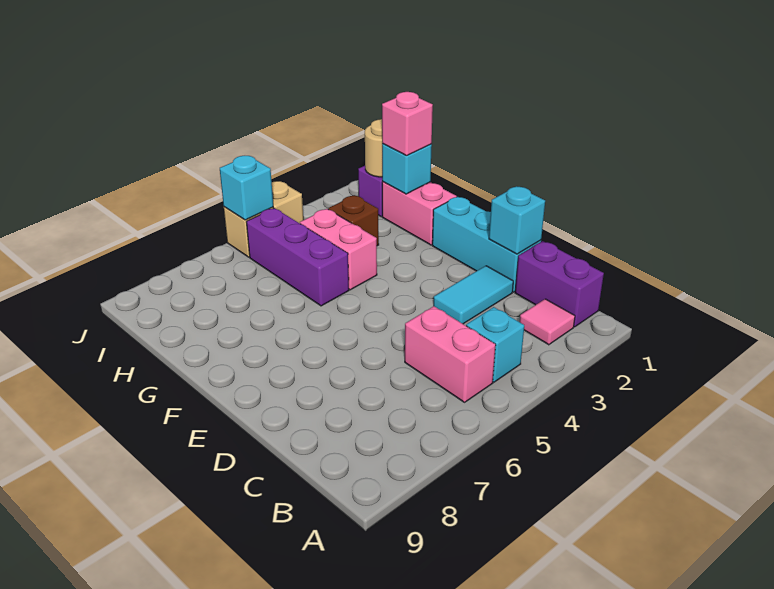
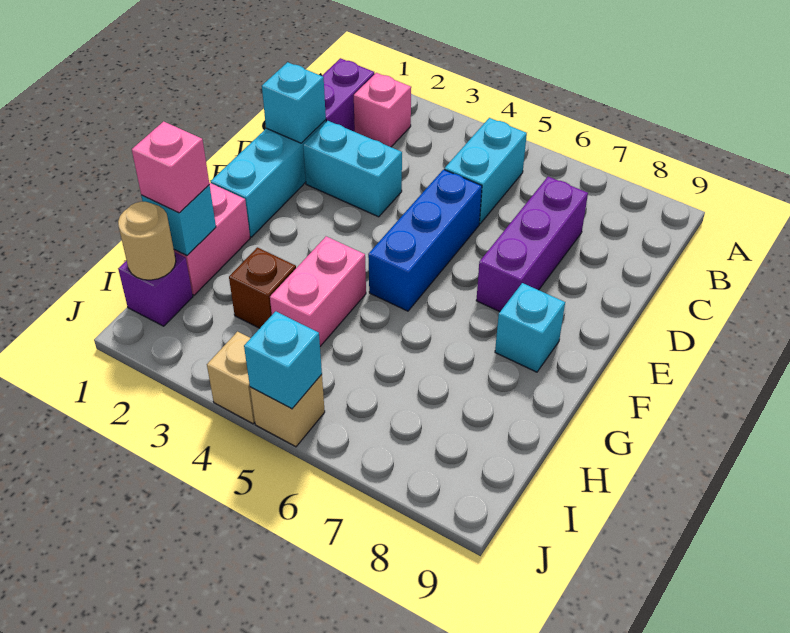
pink tile B2 level 1 -> pink brick B2 level 1
cyan brick B4 level 1 -> cyan brick F8 level 1
pink brick B5:C5 level 1 -> cyan brick B5:C5 level 1
cyan tile D2:D3 level 1 -> cyan brick D2:D3 level 1
none -> blue brick D5:F5 level 1
purple brick G5:I5 level 1 -> purple brick C7:E7 level 1

